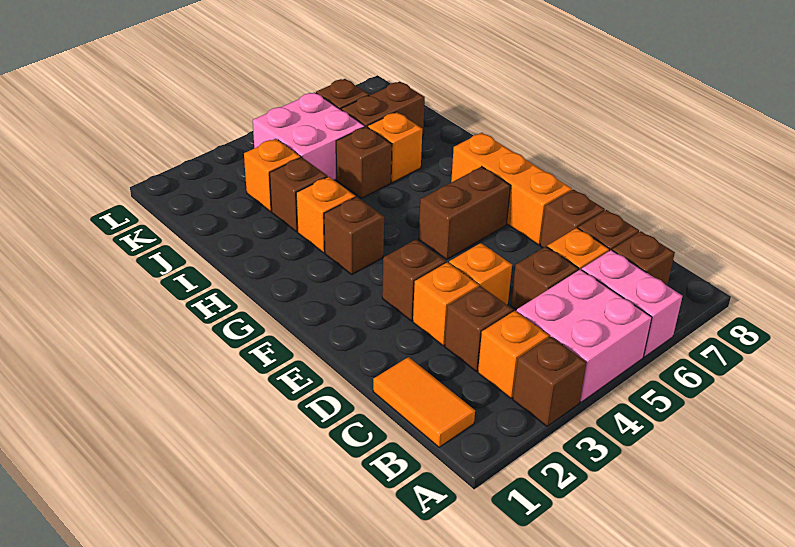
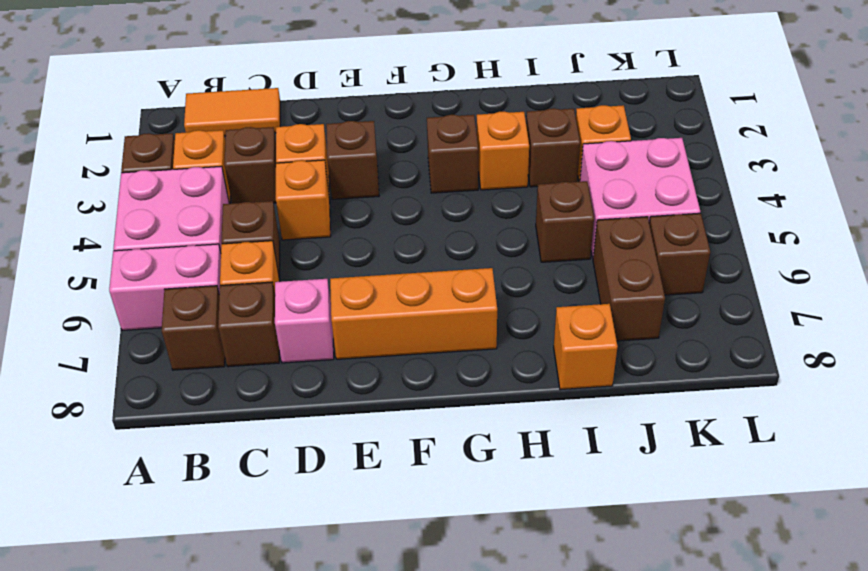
brown brick D7 level 1 -> pink brick D7 level 1
brown brick F5:F6 level 1 -> none
orange brick I6 level 1 -> orange brick I8 level 1

